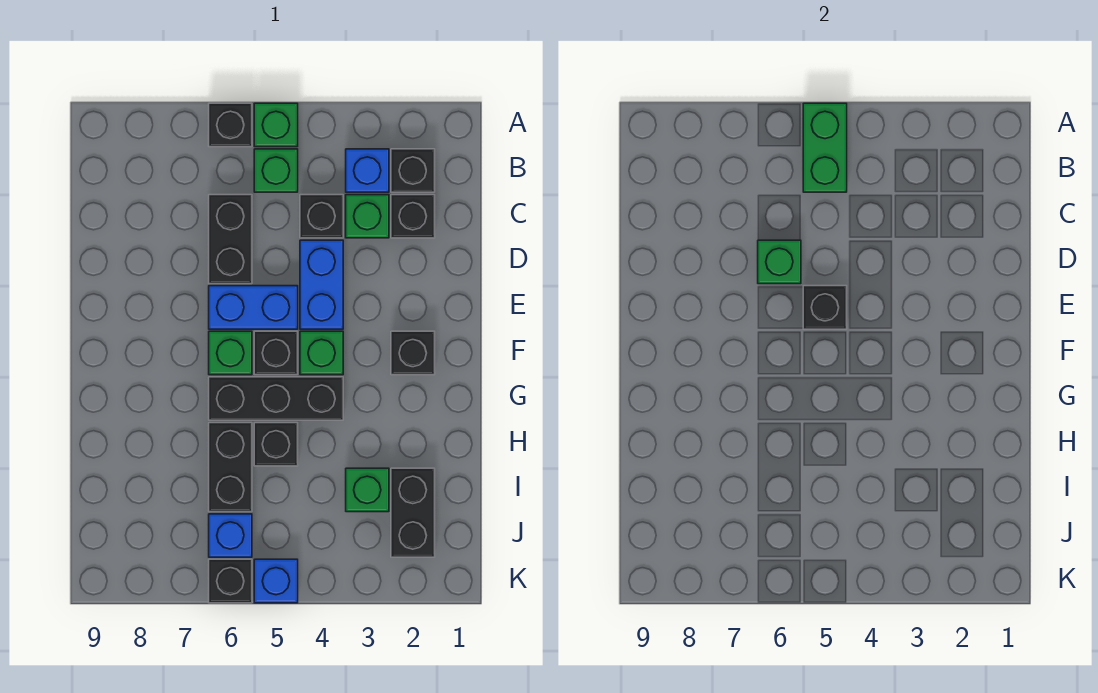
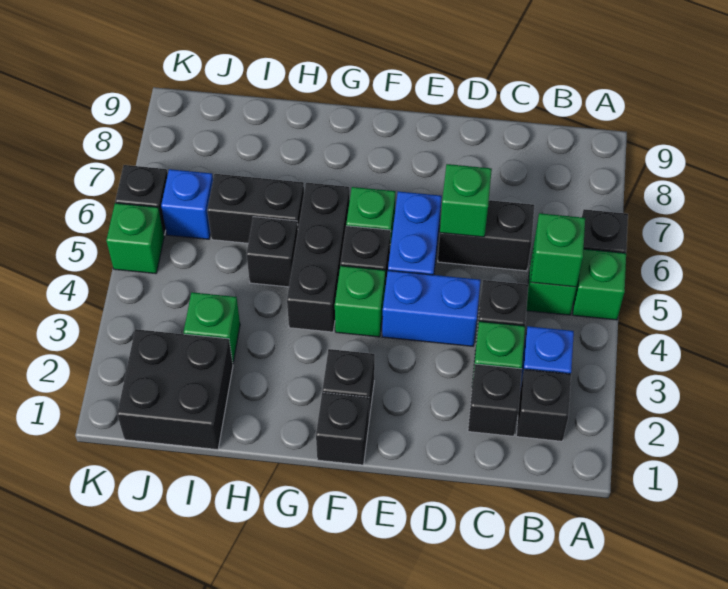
green brick A5:B5 level 2 -> green brick B5 level 2
black brick E5 level 2 -> black brick F1 level 1
black brick I2:J2 level 1 -> black brick I1:J2 level 1
blue brick K5 level 1 -> green brick K5 level 1

